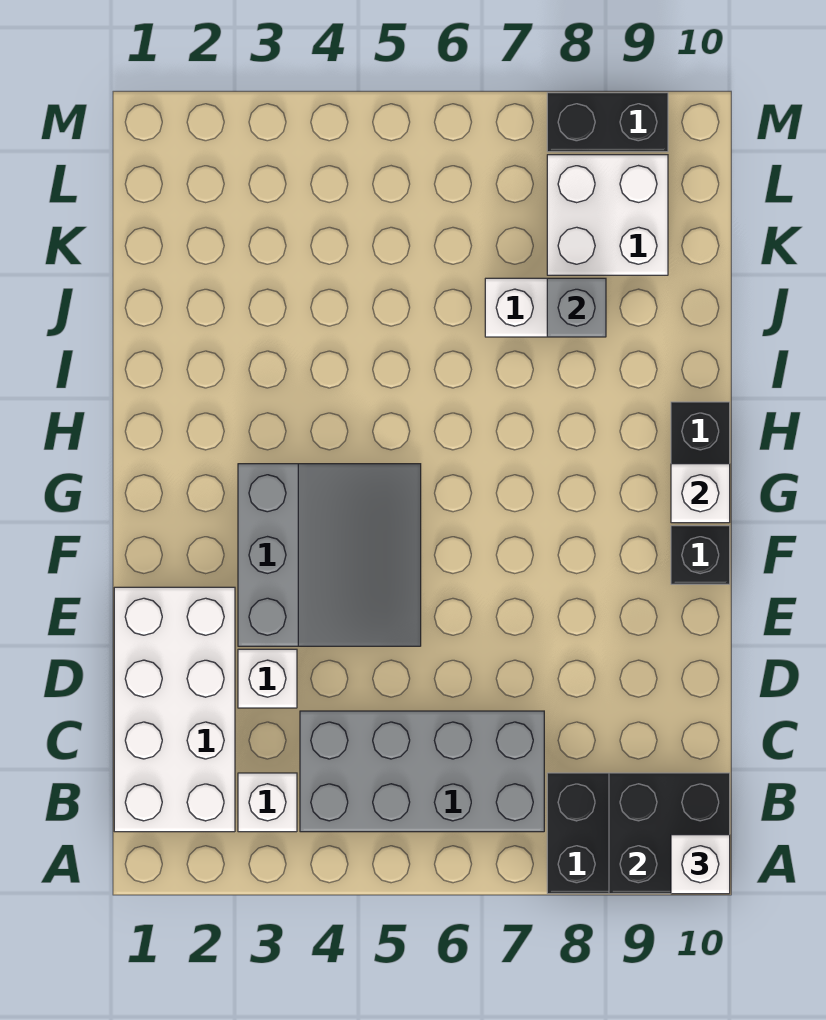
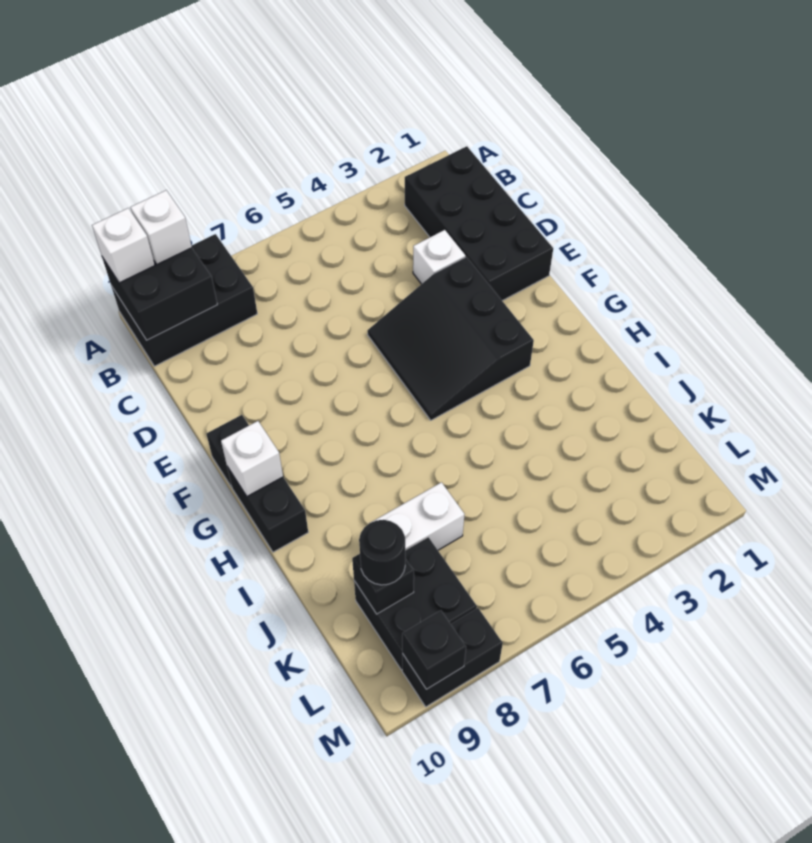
white brick B1:E2 level 1 -> black brick B1:E2 level 1
white brick B3 level 1 -> white brick A9 level 3
grey brick B4:C7 level 1 -> none
grey slope E3:G5 level 1 top 3 -> black slope E3:G5 level 1 top 3
grey brick J8 level 2 -> none
white brick K8:L9 level 1 -> black brick K8:L9 level 1
none -> black brick K9 level 2
none -> black round brick K9 level 3
none -> black brick M9 level 2

